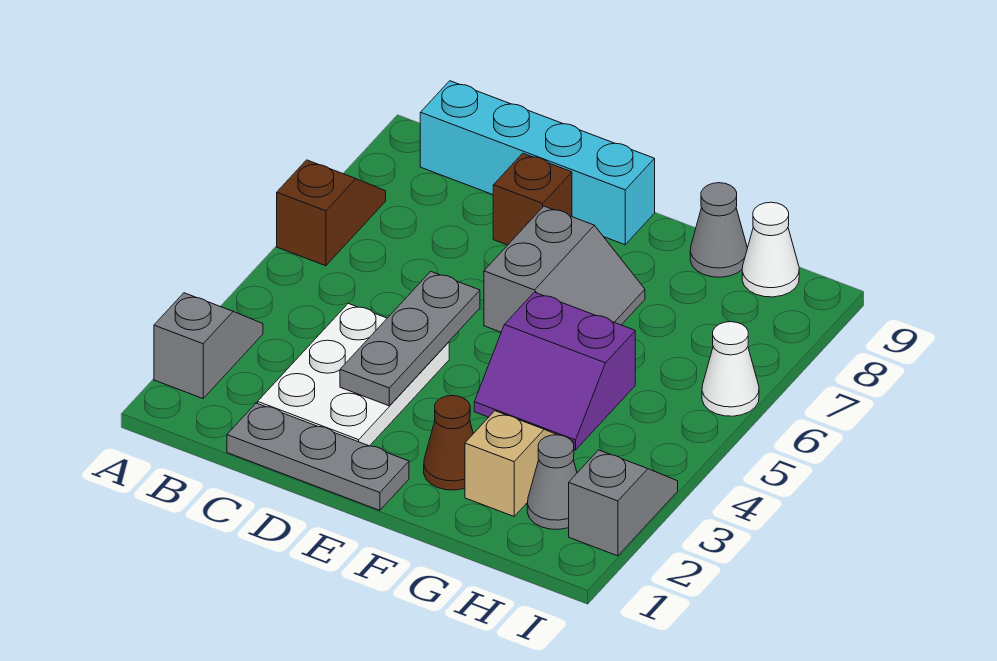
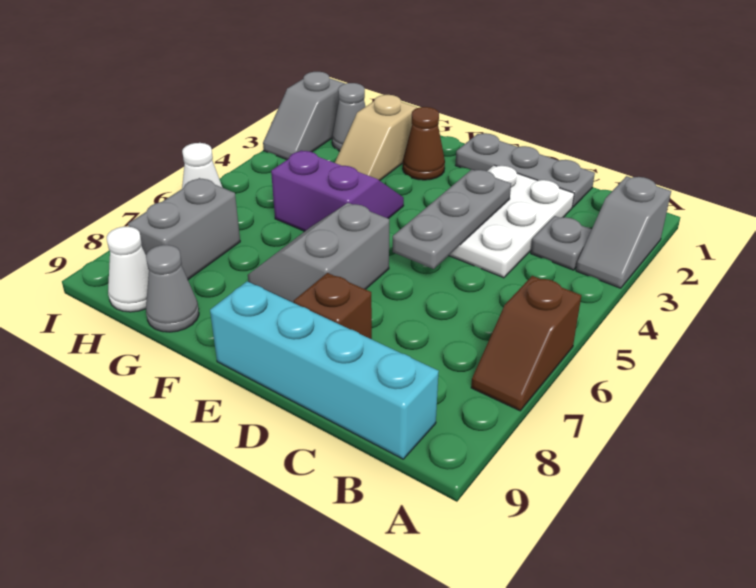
none -> grey plate B3 level 1
none -> grey brick H7:H8 level 1

